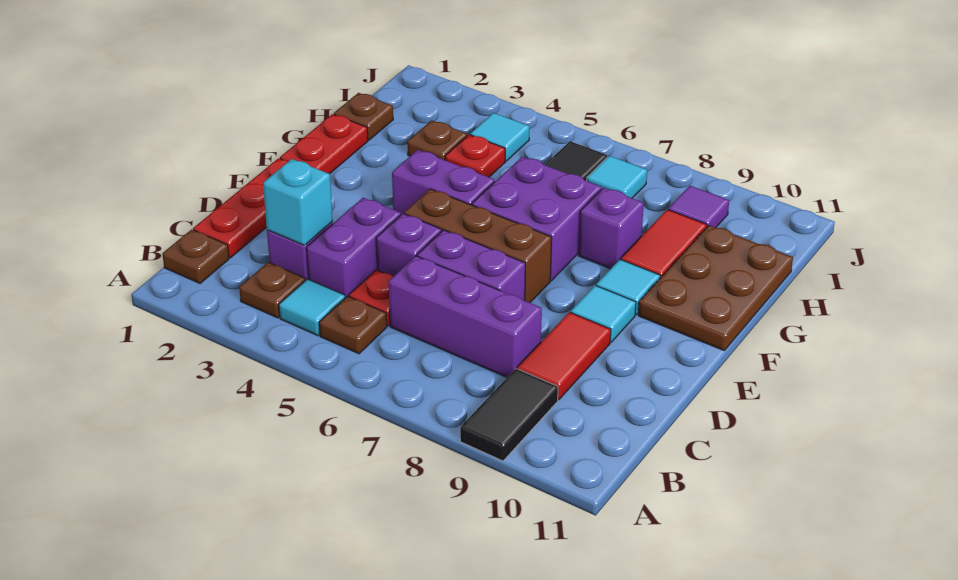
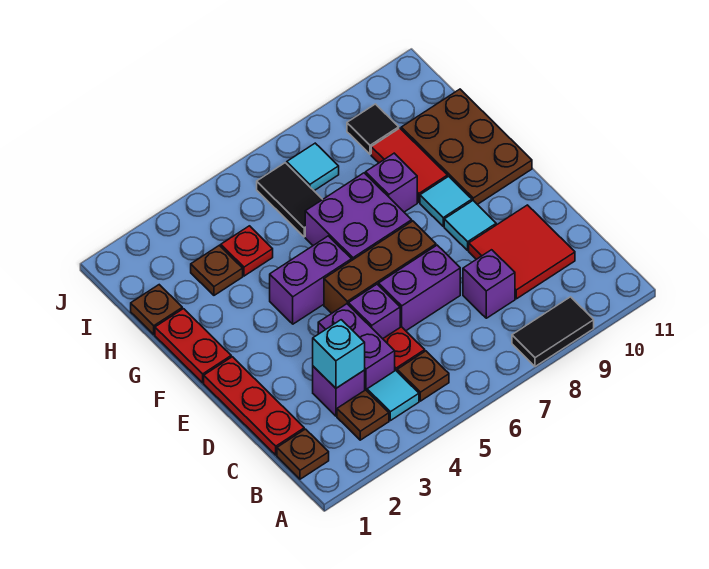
black tile A9:B9 level 1 -> black tile A8:A9 level 1
purple brick C6:C8 level 1 -> purple brick C8 level 1
red tile C9:D9 level 1 -> red tile C9:D10 level 1
cyan tile I4 level 1 -> none
purple tile I9 level 1 -> black tile I9 level 1

